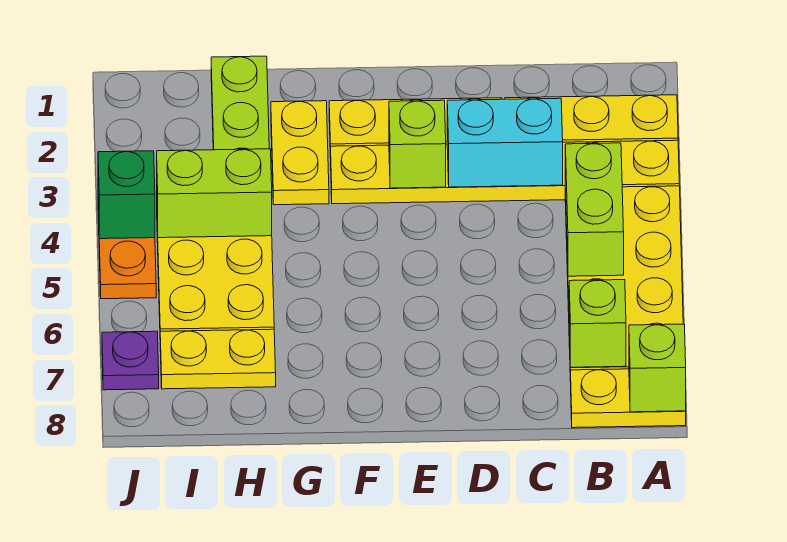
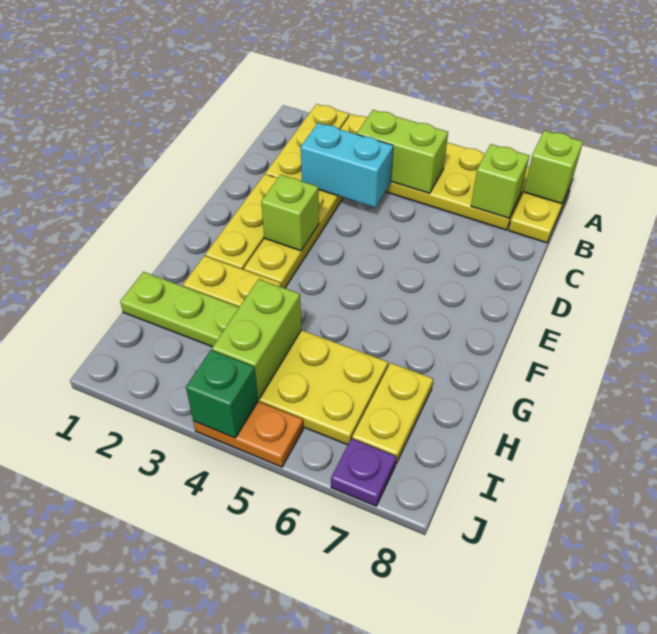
cyan brick C3:D3 level 2 -> cyan brick C3:C4 level 2

